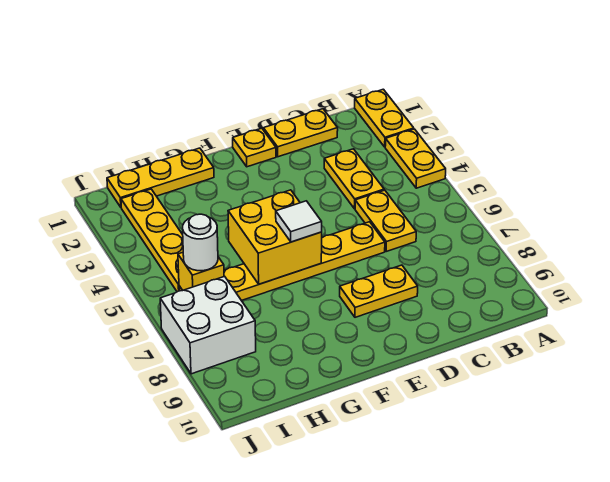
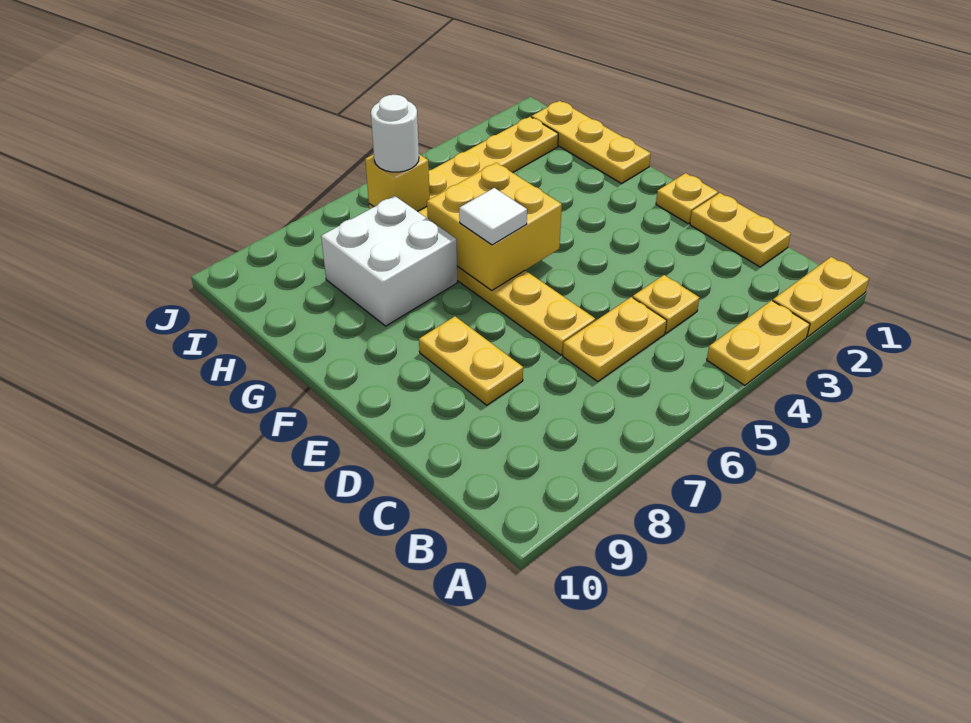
yellow plate C3:C4 level 1 -> yellow plate C4 level 1
white brick I7:J8 level 1 -> white brick G7:H8 level 1

